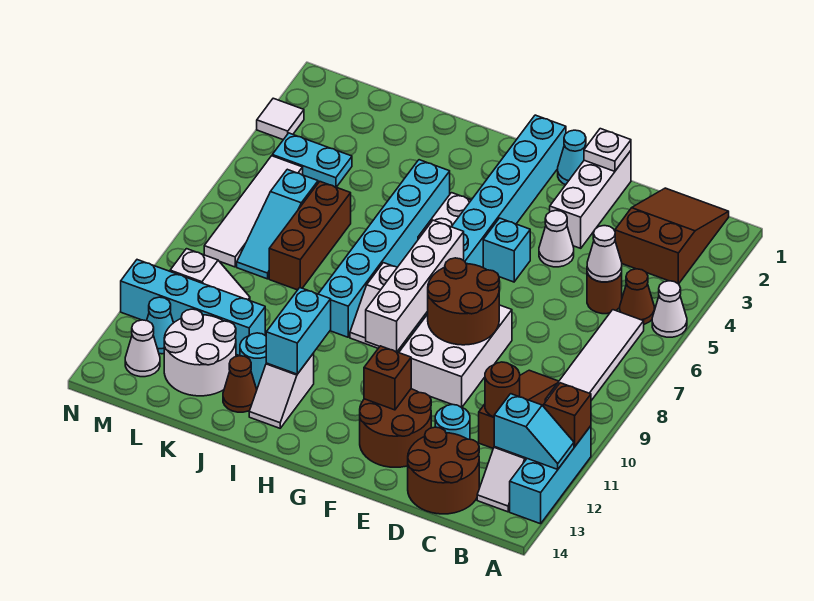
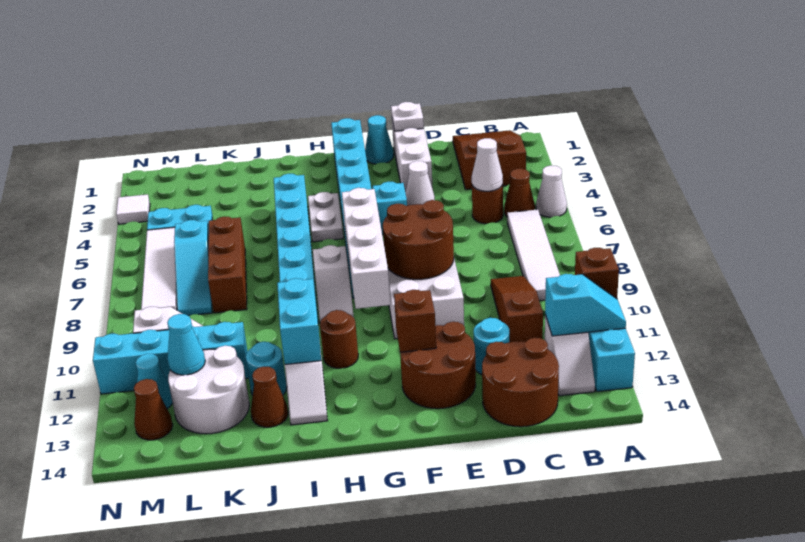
brown round brick C11 level 2 -> brown round brick H11 level 1
none -> cyan cone L12 level 2
white cone M13 level 1 -> brown cone M13 level 1

